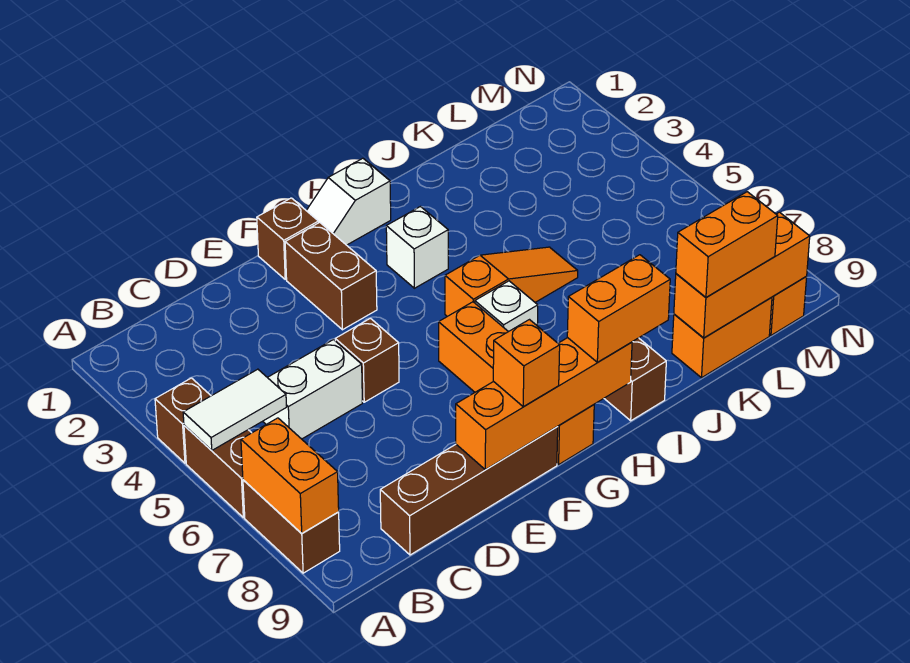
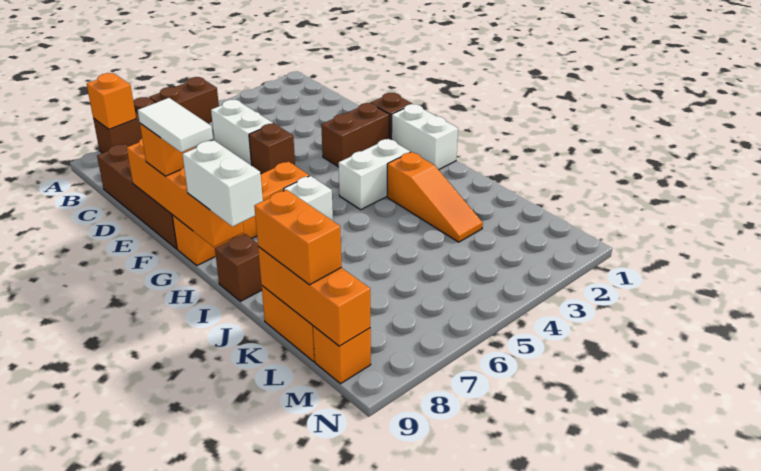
brown brick A4 level 1 -> none
white tile A5:B5 level 2 -> white tile F9:G9 level 4
orange brick A7:A8 level 2 -> orange brick A8 level 2
white slope G1:H1 level 1 top H -> white brick G1:H1 level 1
white brick H3 level 1 -> white brick H3:H4 level 1
orange slope H5:J5 level 1 top H -> orange slope I3:K3 level 1 top I
orange brick H9:I9 level 3 -> white brick H9:I9 level 3

